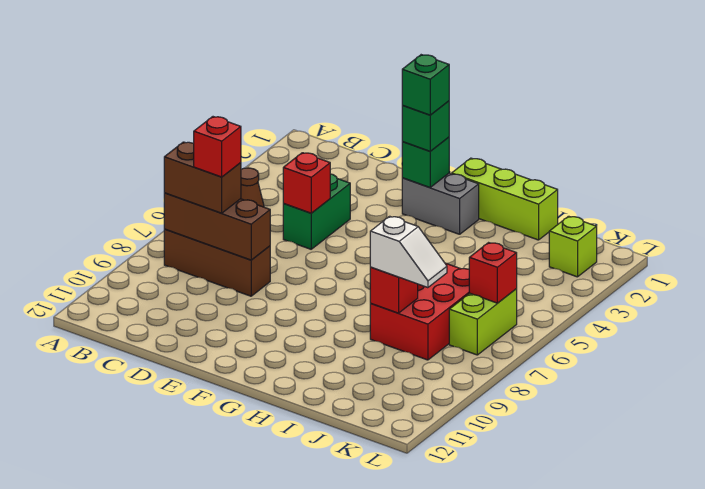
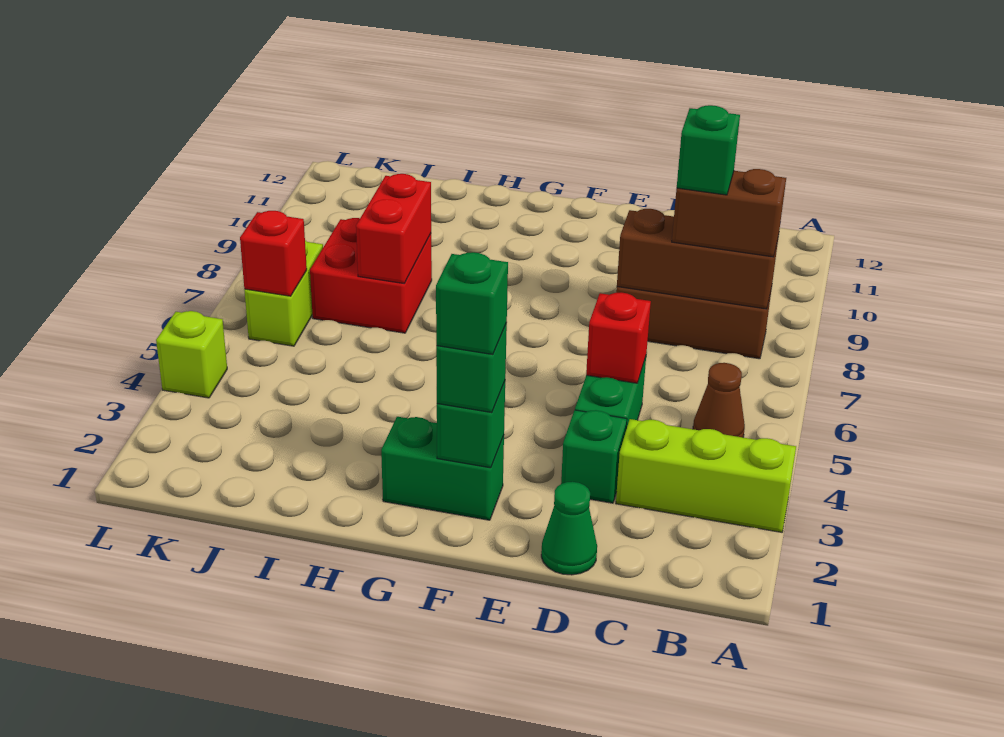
red brick C8 level 4 -> green brick C8 level 4
none -> green cone D1 level 1
none -> green brick D3 level 1
grey brick F2:G2 level 1 -> green brick F2:G2 level 1
lime brick G1:I1 level 1 -> lime brick A3:C3 level 1
red brick I6:J8 level 1 -> red brick I7:J8 level 1
red brick I8 level 2 -> red brick I7:I8 level 2
white slope I8:J8 level 3 top I -> none
lime brick K2 level 1 -> lime brick L4 level 1

